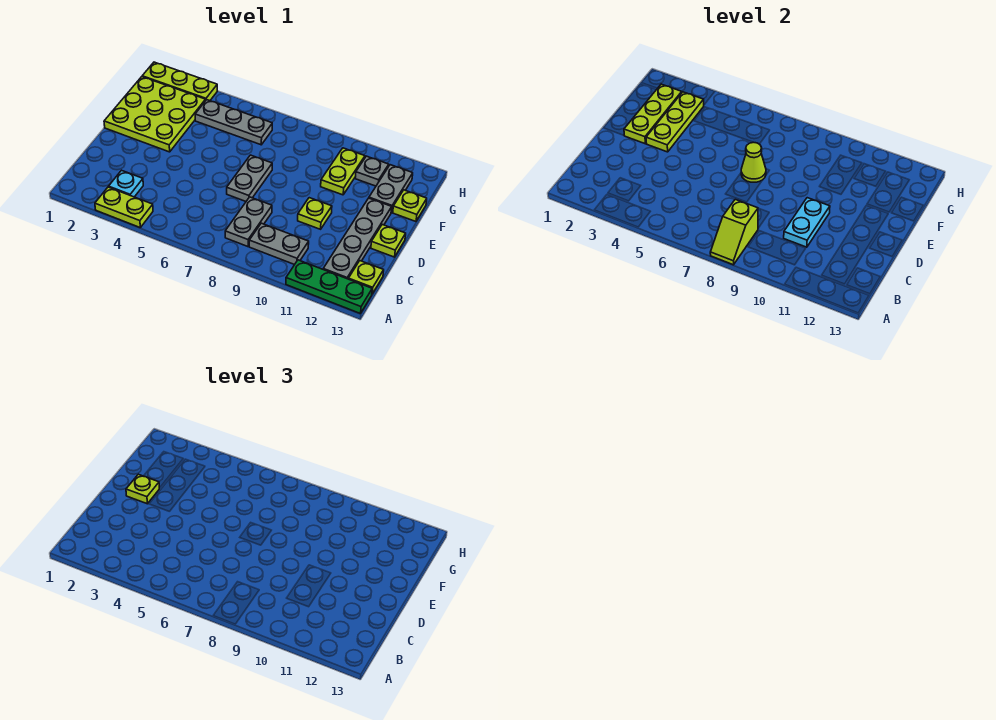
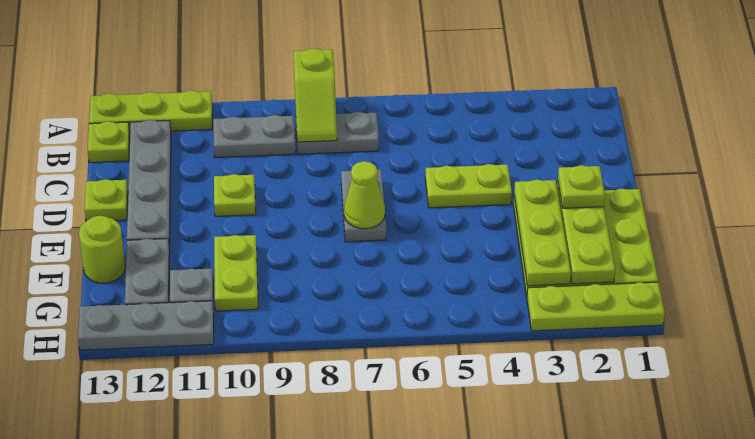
lime plate A3:A4 level 1 -> lime plate D4:D5 level 1
lime slope A8:B8 level 2 top B -> lime slope A8:B8 level 2 top A
green plate A11:A13 level 1 -> lime plate A11:A13 level 1
cyan plate B3 level 1 -> none
grey plate B8:C8 level 1 -> grey plate B7:B8 level 1
cyan plate C10:D10 level 2 -> none
lime plate F13 level 1 -> lime round brick F13 level 1
grey plate G4:G6 level 1 -> grey plate H11:H13 level 1

